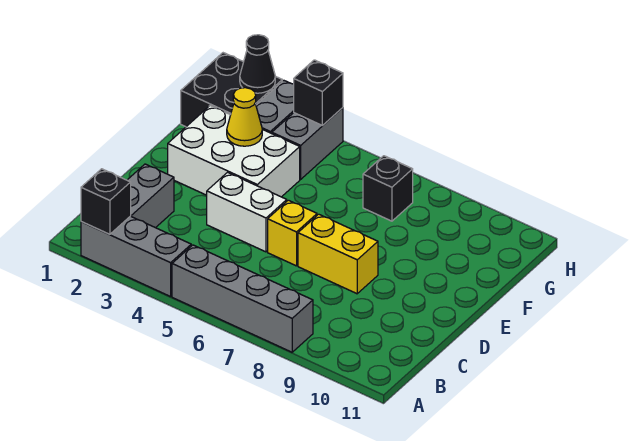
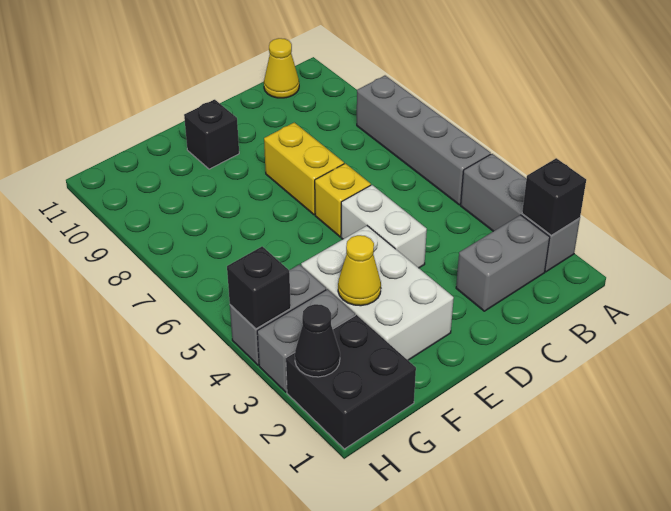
none -> yellow cone B11 level 1
black brick G7 level 1 -> black brick E10 level 1

